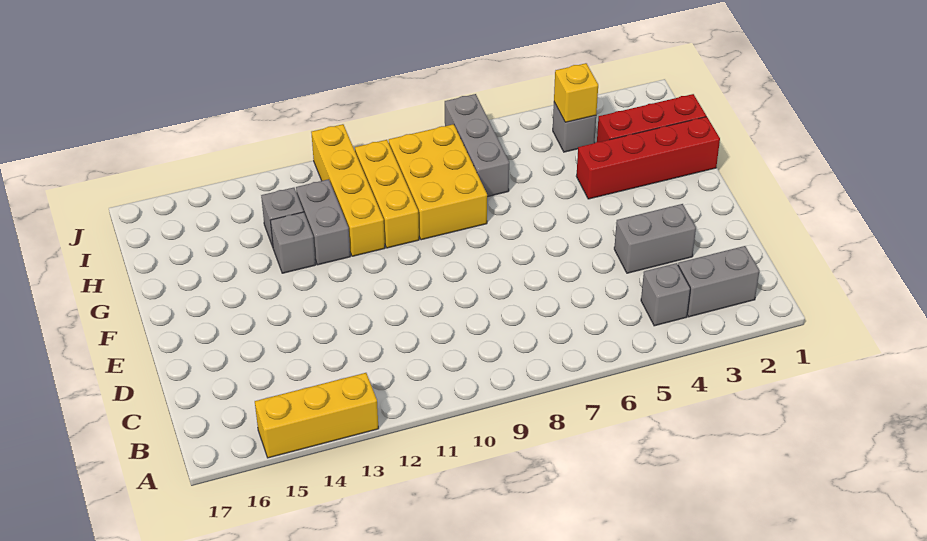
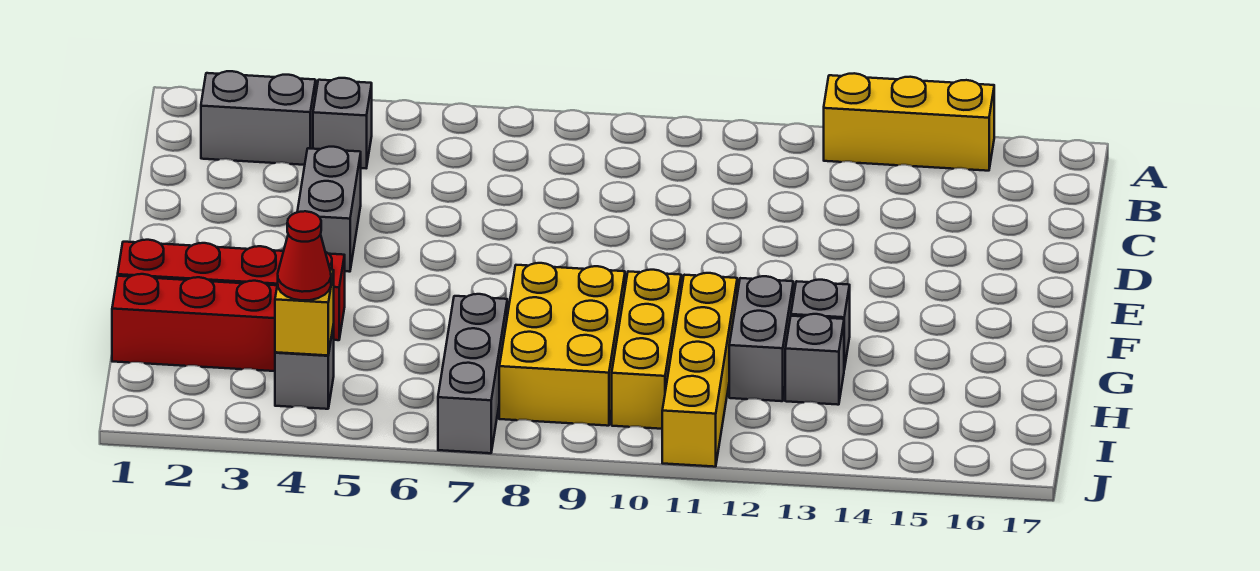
grey brick D3:D4 level 1 -> grey brick D4:E4 level 1
none -> red cone I4 level 3

